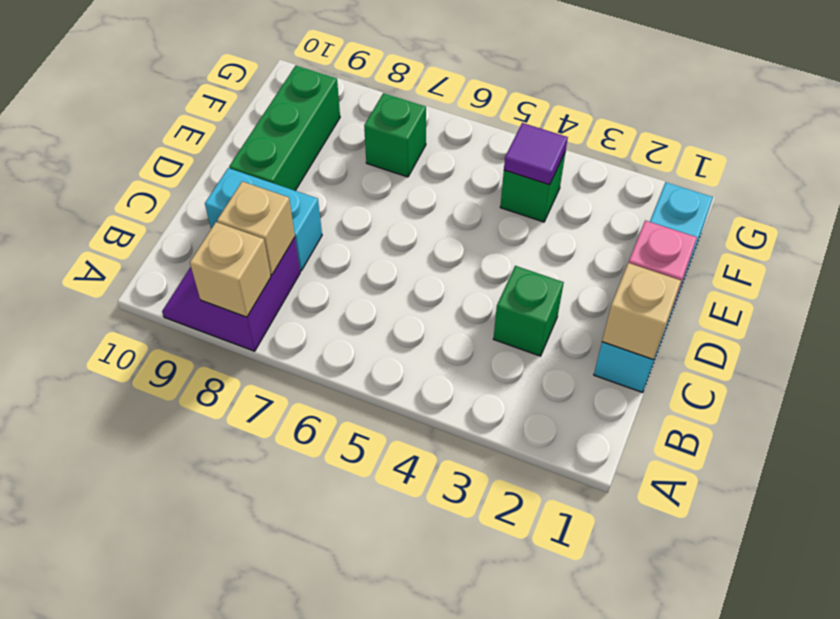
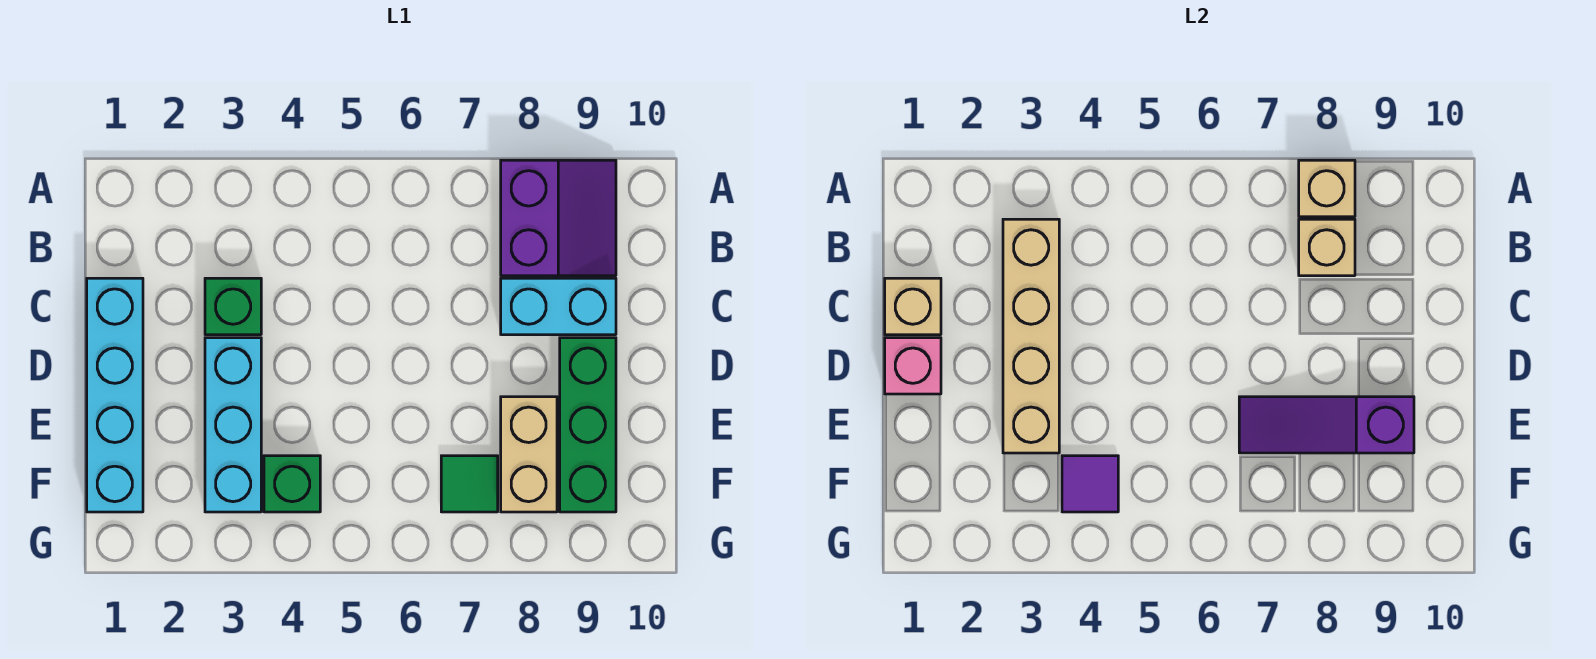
none -> tan brick B3:E3 level 2
none -> cyan brick D3:F3 level 1
none -> purple slope E7:E9 level 2 top 9
none -> tan brick E8:F8 level 1
green brick F7 level 1 -> green tile F7 level 1

